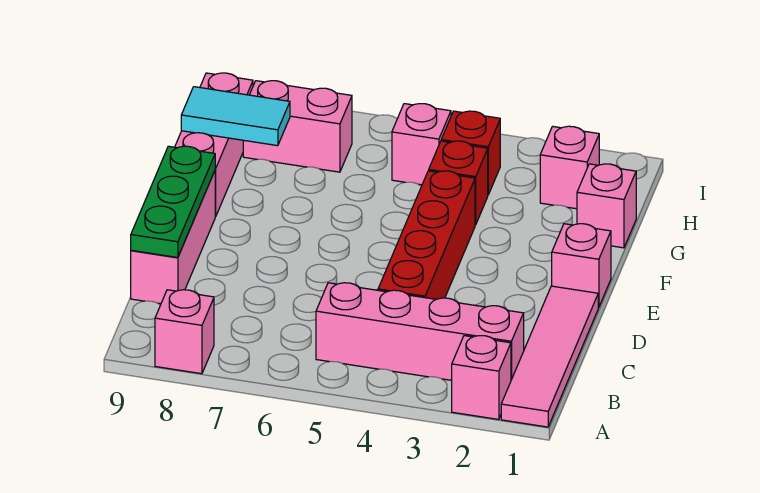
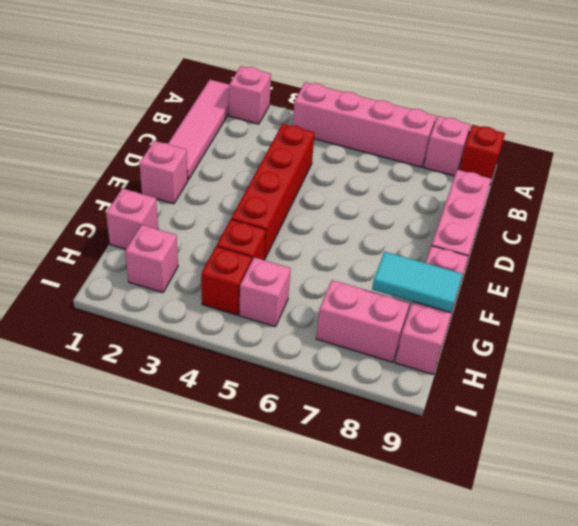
none -> red brick A9 level 1
pink brick B2:B5 level 1 -> pink brick A4:A7 level 1
green plate C9:E9 level 2 -> none

